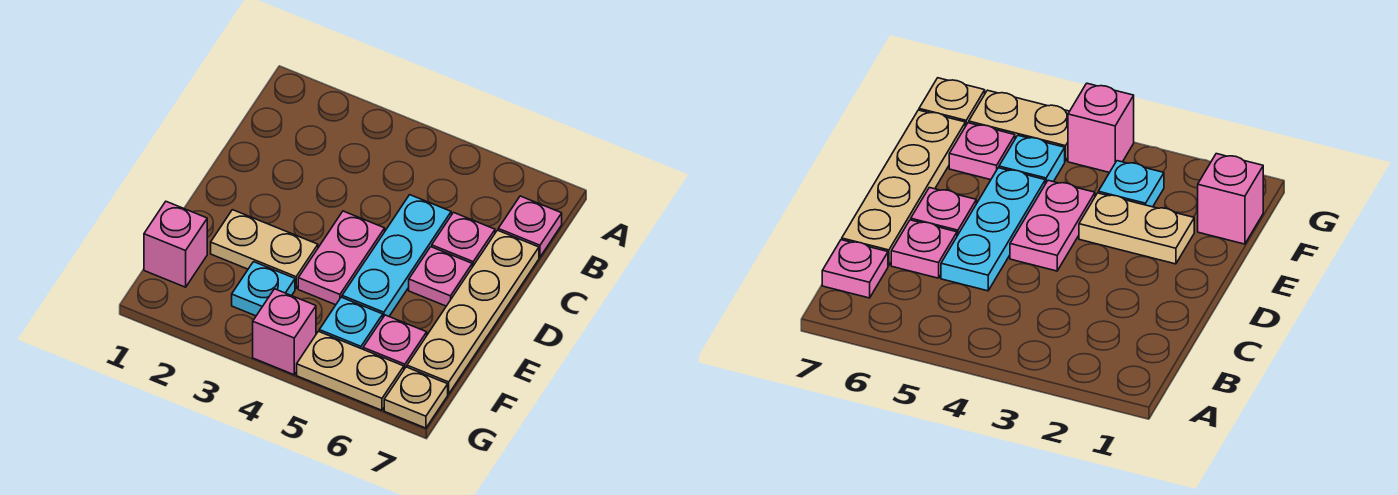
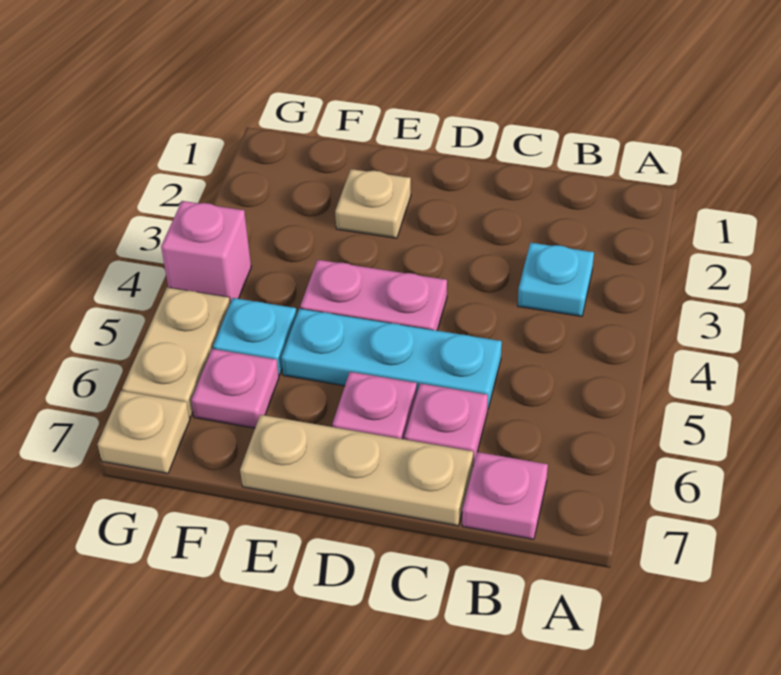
tan plate C7:F7 level 1 -> tan plate C7:E7 level 1
tan plate E2:E3 level 1 -> tan plate E2 level 1
pink brick F1 level 1 -> none
cyan plate F3 level 1 -> cyan plate B3 level 1

